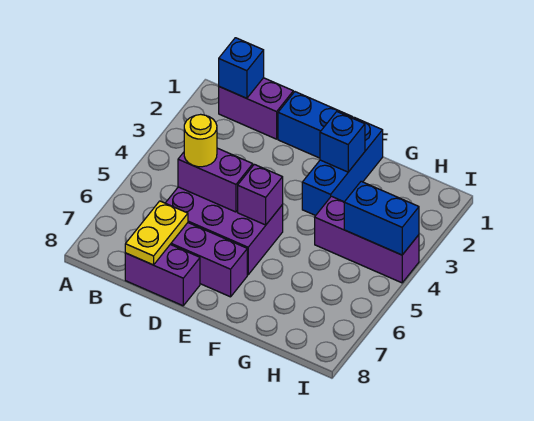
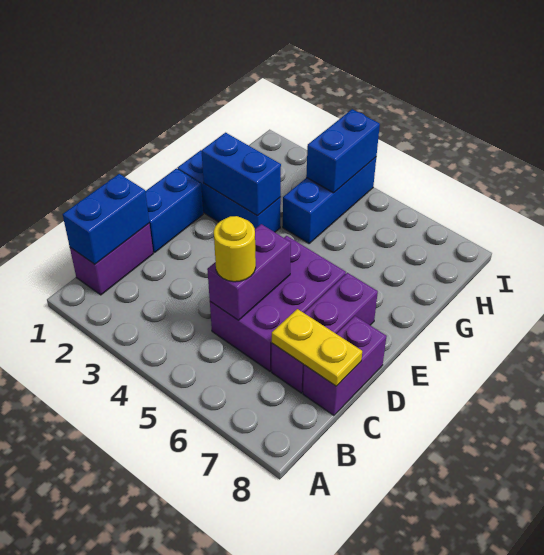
blue brick B1 level 2 -> blue brick B1:C1 level 2
purple brick E5 level 2 -> none
blue brick F2 level 2 -> blue brick F2:F3 level 2
purple brick G4:I4 level 1 -> blue brick G4:I4 level 1

